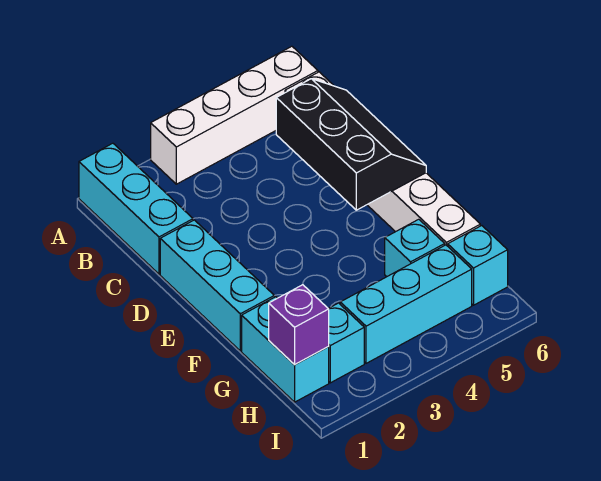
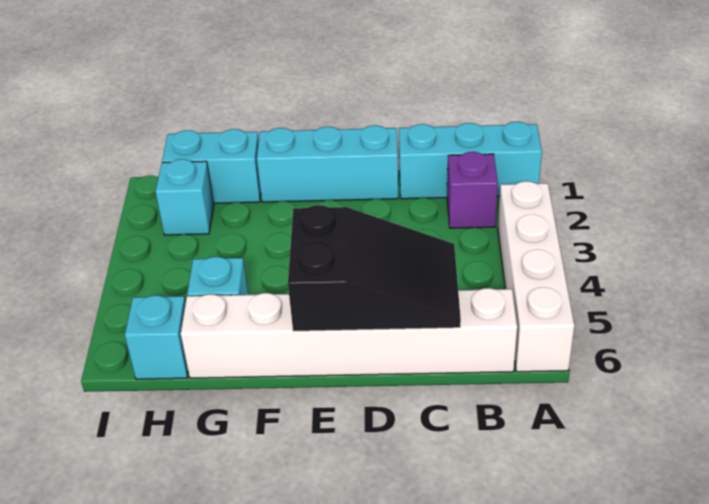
black slope C5:E6 level 2 top 5 -> black slope C5:E6 level 2 top E
purple brick H1 level 2 -> purple brick B2 level 1
cyan brick H3:H5 level 1 -> none

